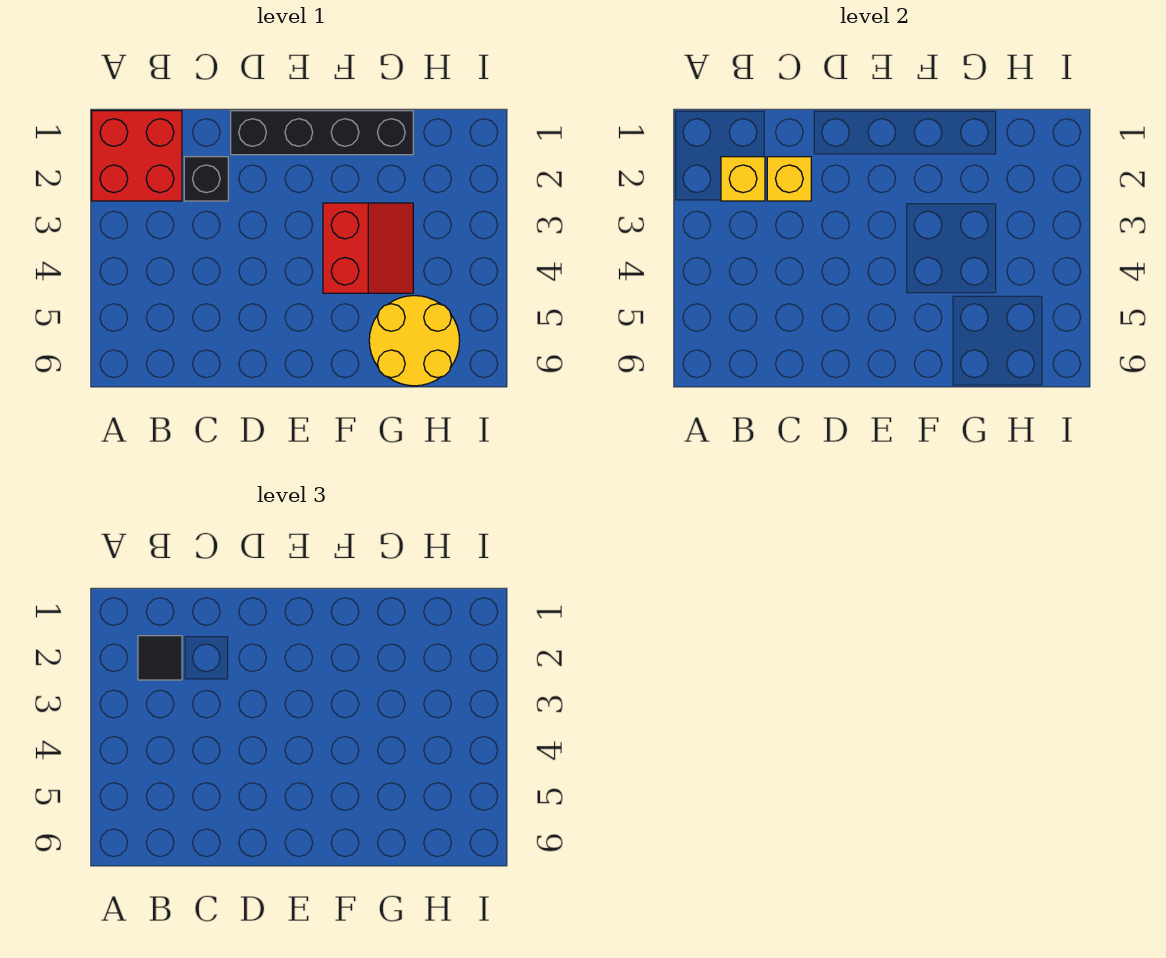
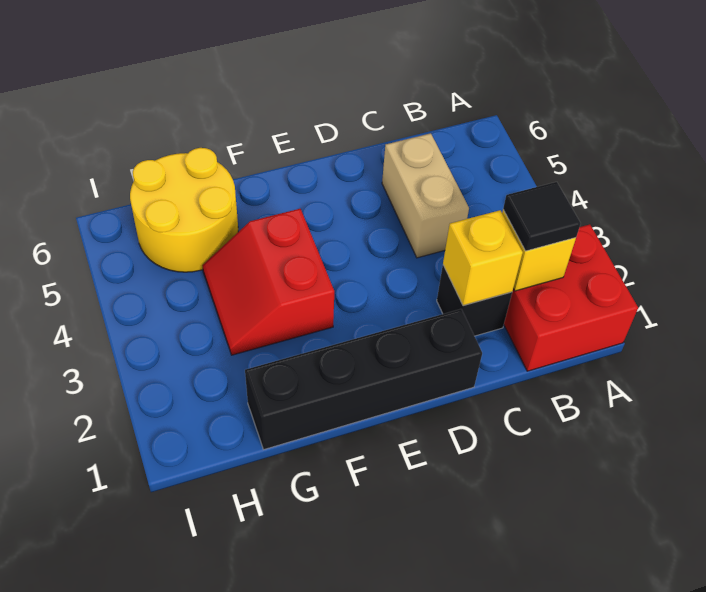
none -> tan brick C4:C5 level 1

